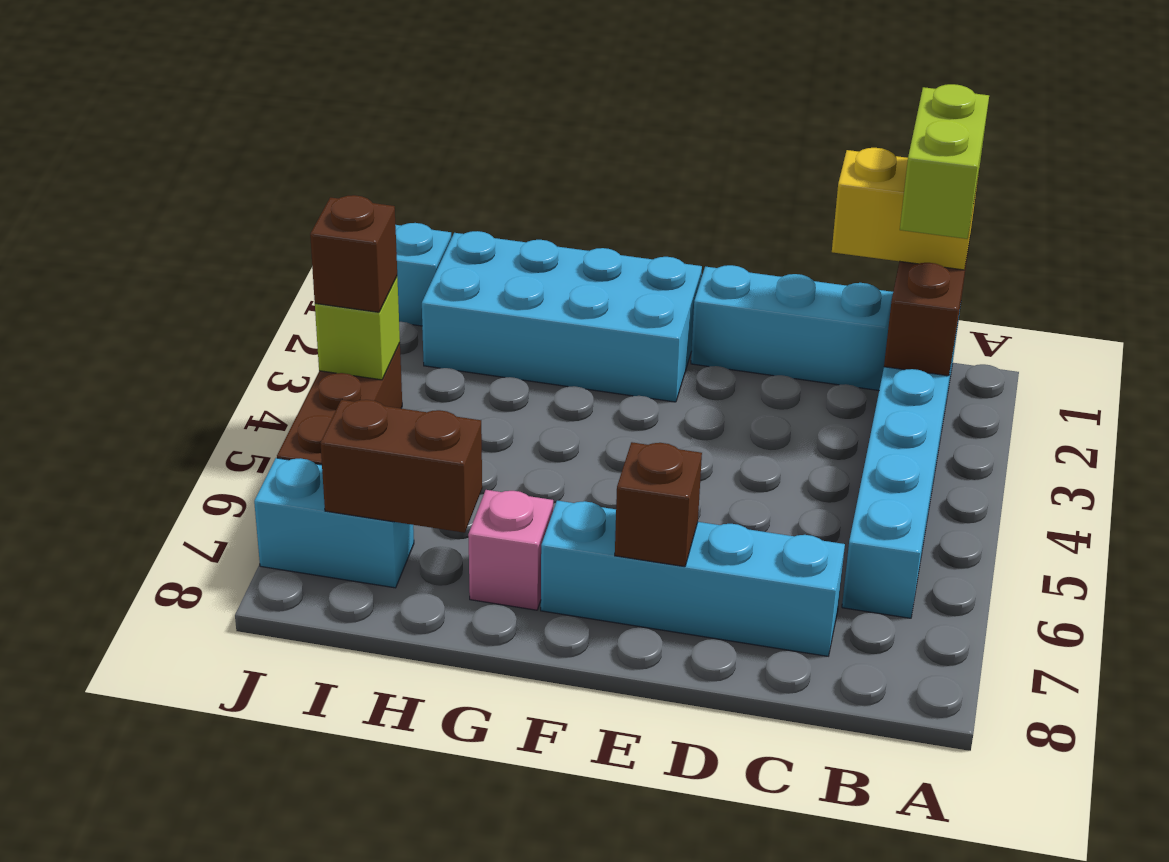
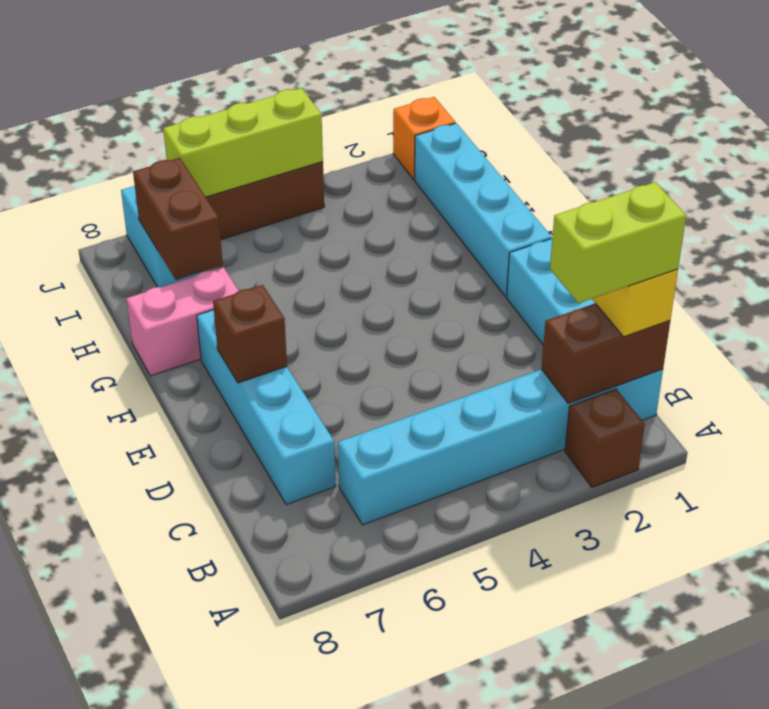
cyan brick F1:I2 level 1 -> cyan brick F1:I1 level 1
pink brick G7 level 1 -> pink brick G7:G8 level 1
cyan brick J1 level 1 -> orange brick J1 level 1
lime brick J4 level 2 -> lime brick J4:J6 level 2
brown brick J4 level 3 -> brown brick A2 level 1

